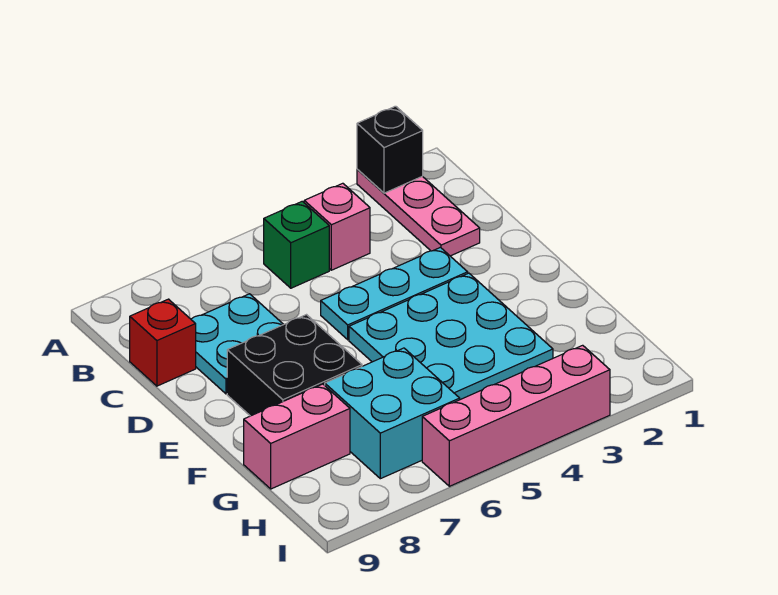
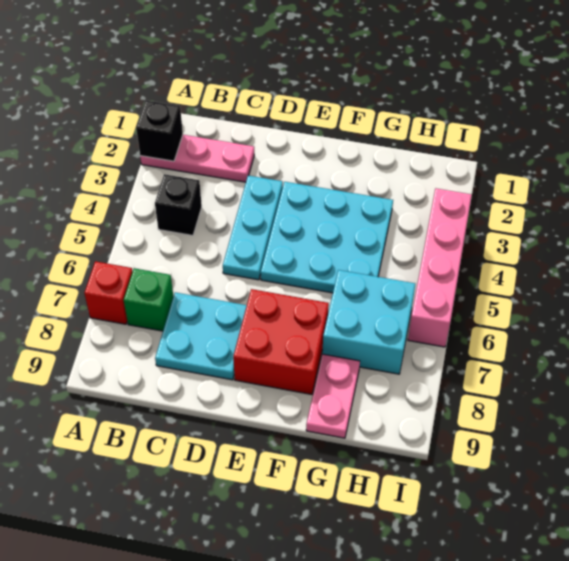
pink brick B4 level 1 -> black brick B4 level 1
green brick B5 level 1 -> green brick B7 level 1
red brick C9 level 1 -> red brick A7 level 1
black brick E7:F8 level 1 -> red brick E7:F8 level 1
pink brick G8:G9 level 1 -> pink plate G8:G9 level 1

